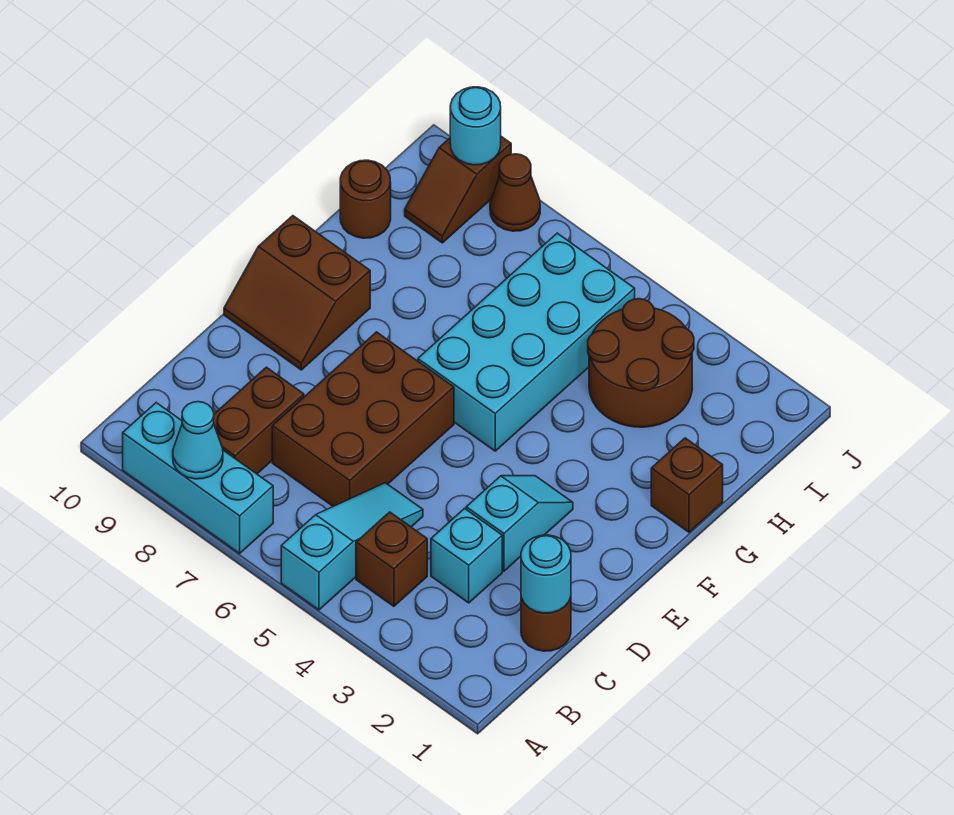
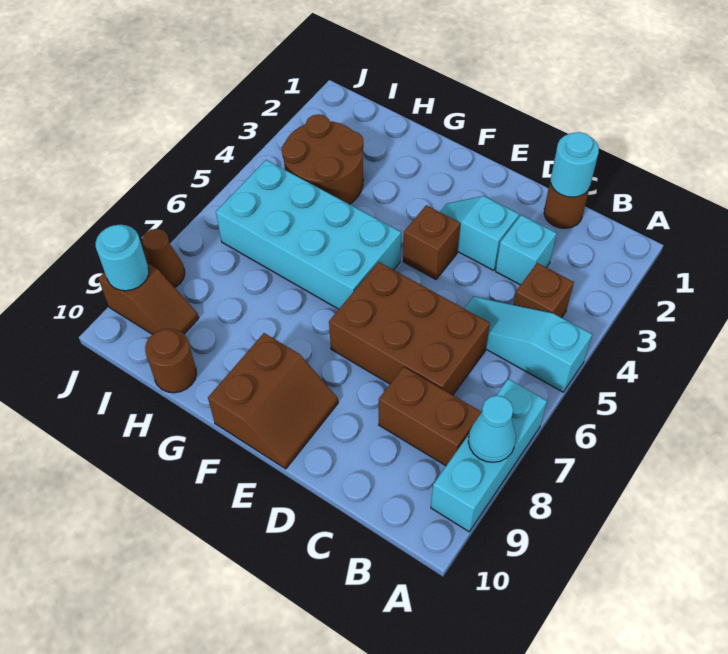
brown brick G1 level 1 -> brown brick E4 level 1

